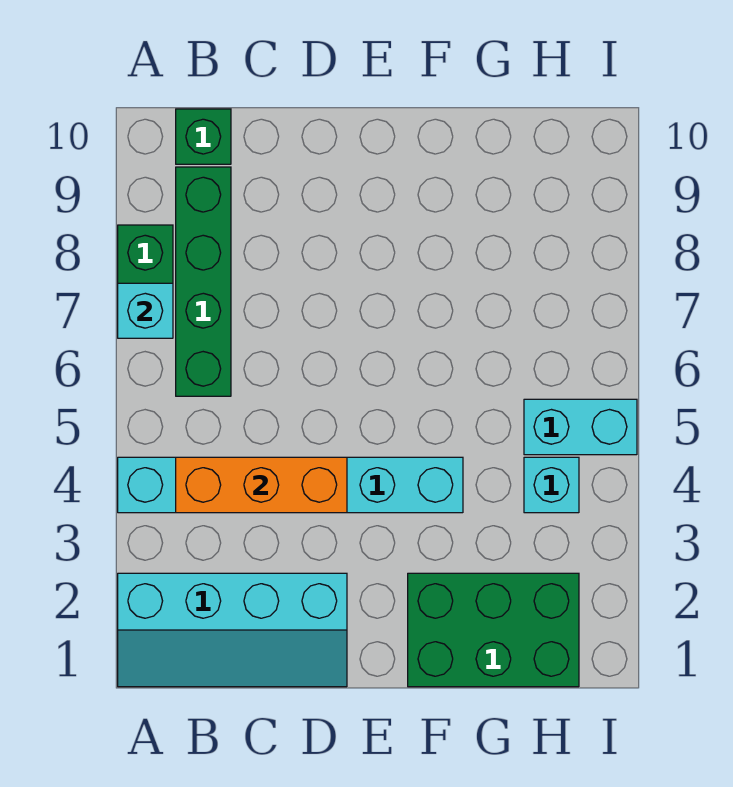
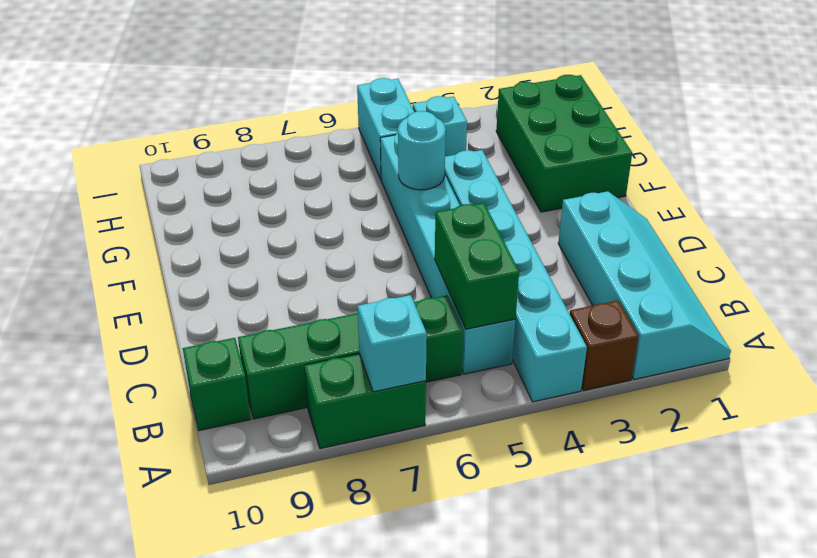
none -> brown brick A3 level 1
orange brick B4:D4 level 2 -> none
none -> cyan brick B5:G5 level 1
none -> green brick B5:C5 level 2
none -> cyan round brick F5 level 2

